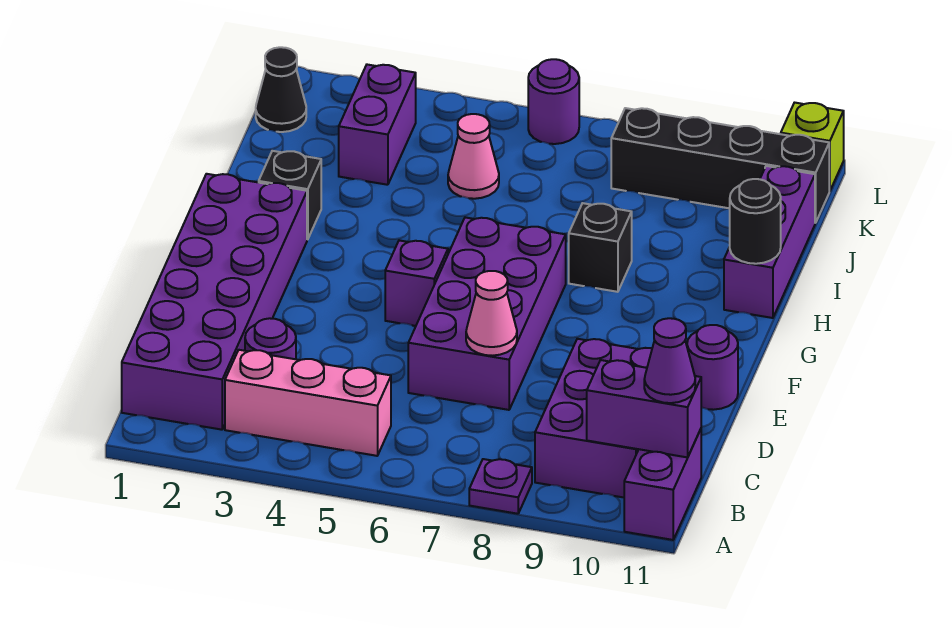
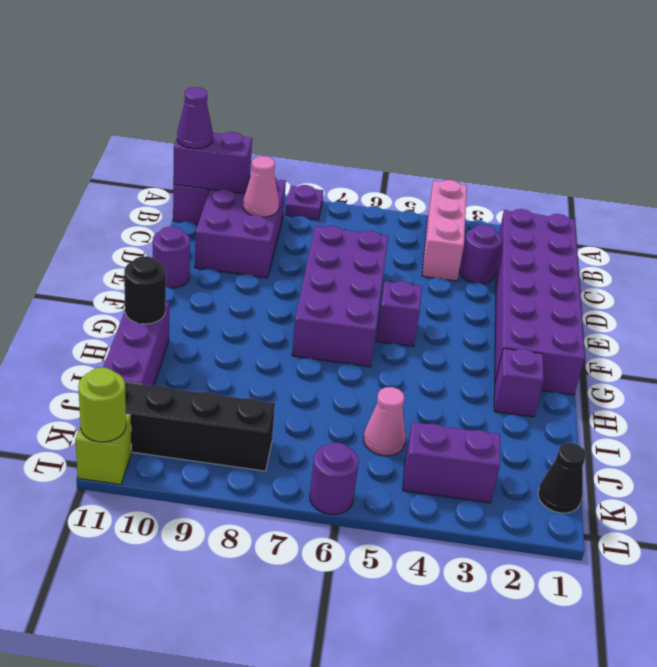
pink brick B3:B5 level 1 -> pink brick A4:C4 level 1
pink cone D7 level 2 -> pink cone C9 level 2
black brick H2 level 1 -> purple brick H2 level 1
black brick H8 level 1 -> none
purple brick J3:K3 level 1 -> purple brick K3:K4 level 1
none -> lime round brick L11 level 2

